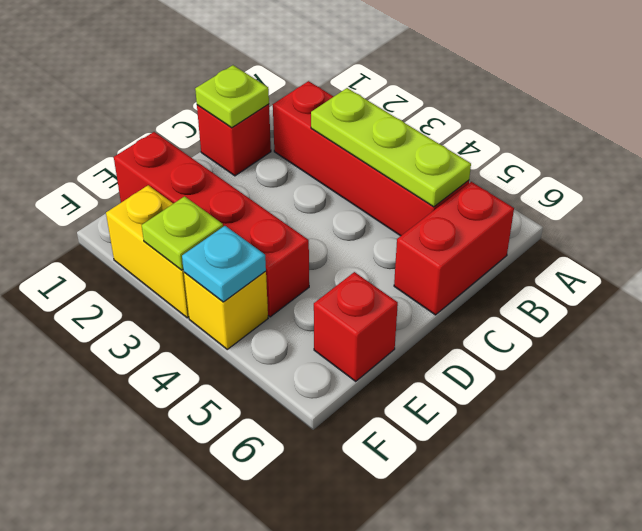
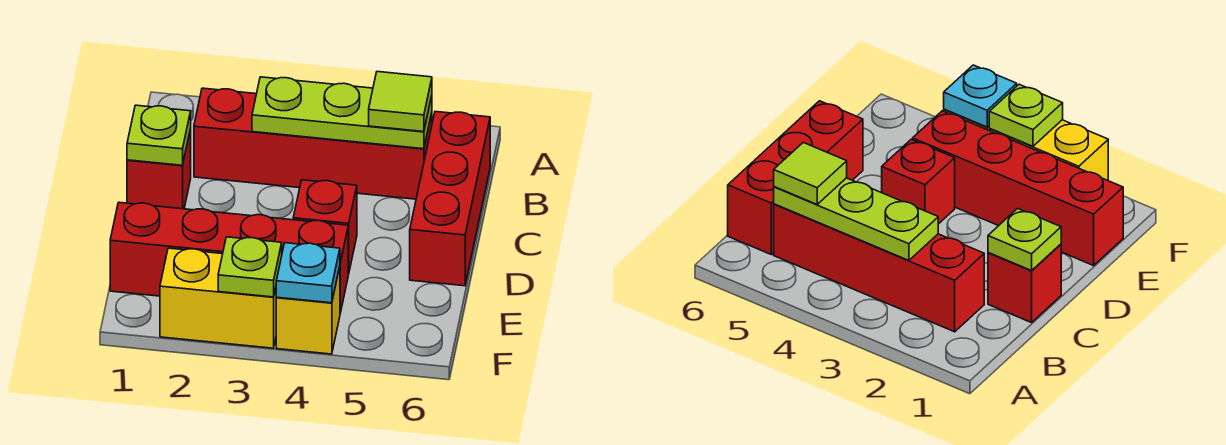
none -> lime tile B5 level 3
red brick B6:C6 level 1 -> red brick B6:D6 level 1
red brick E6 level 1 -> red brick D4 level 1

